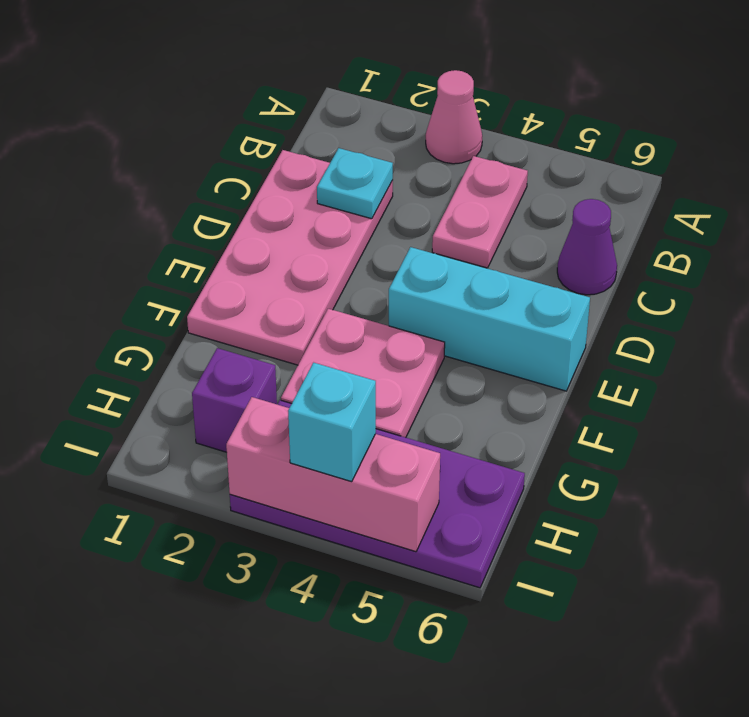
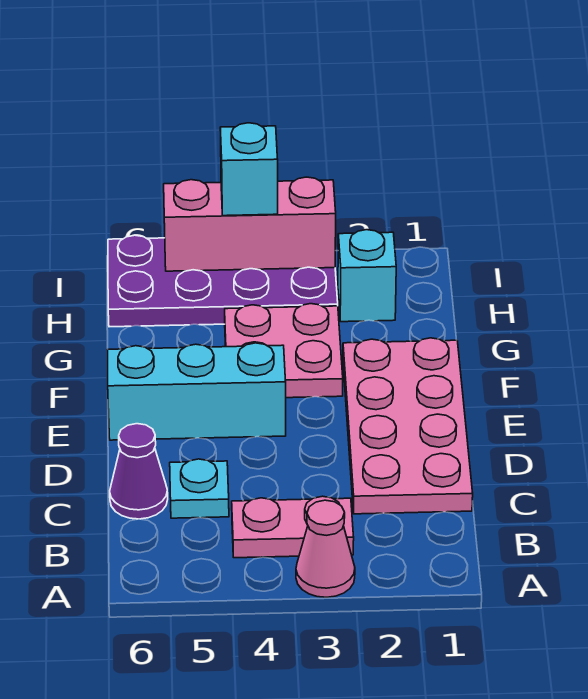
pink plate B4:C4 level 1 -> pink plate B3:B4 level 1
cyan plate C2 level 2 -> cyan plate C5 level 1
purple brick H2 level 1 -> cyan brick H2 level 1

